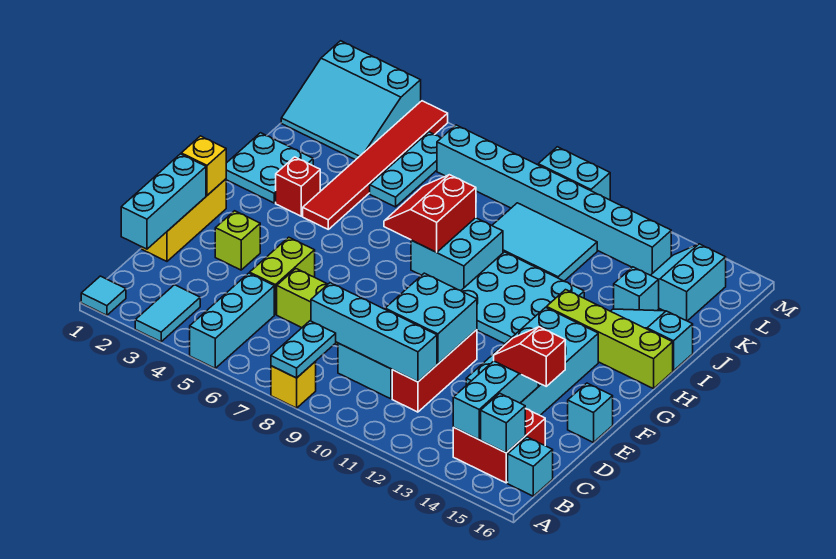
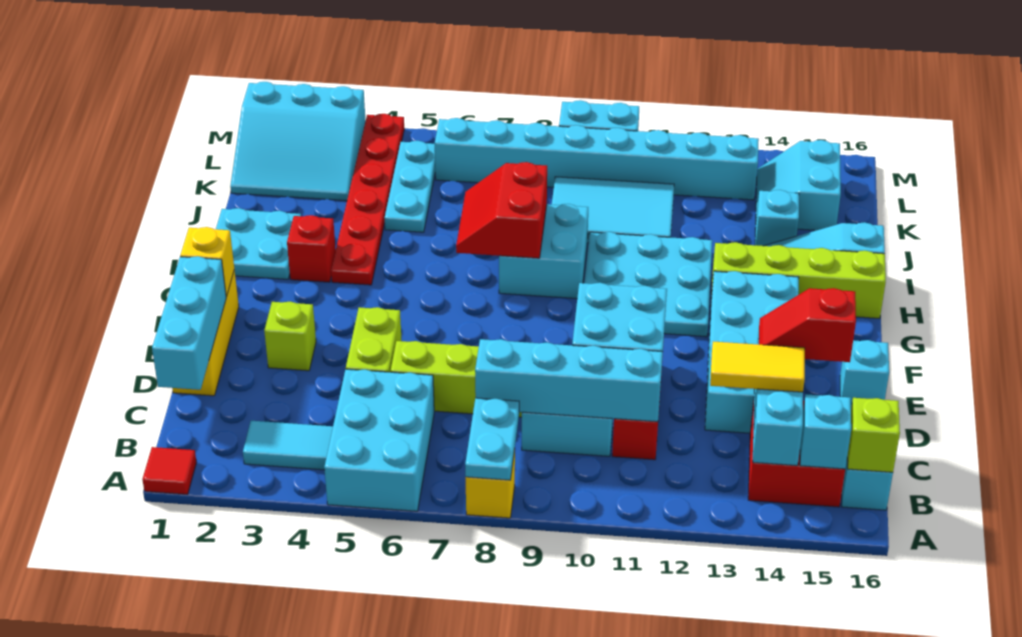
cyan tile A1 level 1 -> red tile A1 level 1
cyan tile A3:B3 level 1 -> cyan tile B3:B4 level 1
cyan brick A5:C5 level 1 -> cyan brick A5:C6 level 1
none -> lime brick B16 level 2
none -> yellow tile C13:C14 level 3
red tile H4:M4 level 1 -> red plate H4:M4 level 1

